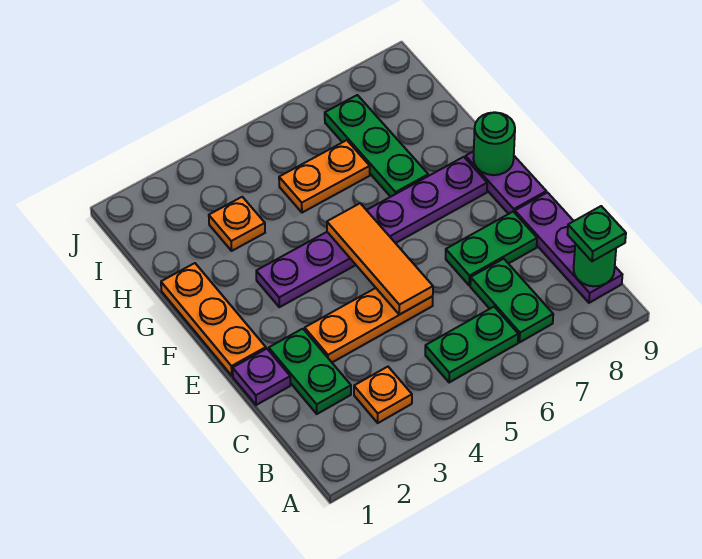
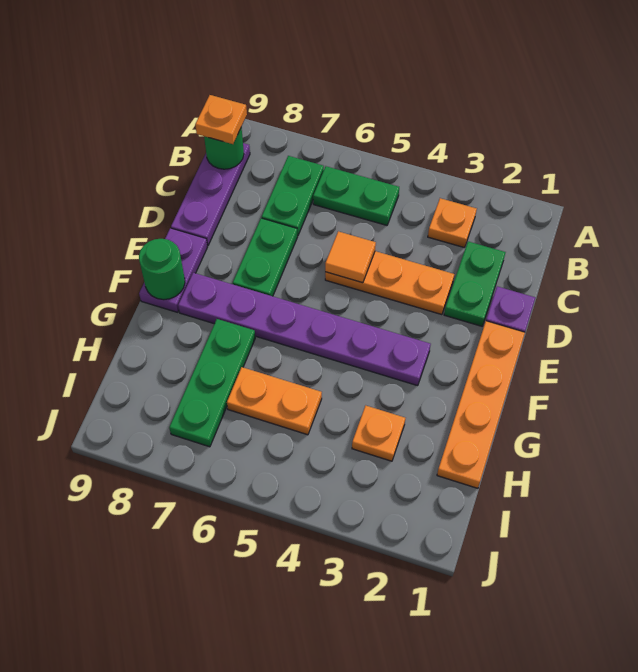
green plate B9 level 3 -> orange plate B9 level 3
orange tile D5:F5 level 2 -> orange tile D5 level 2
green plate D7:D8 level 1 -> green plate D7:E7 level 1
orange plate E1:G1 level 1 -> orange plate E1:H1 level 1

